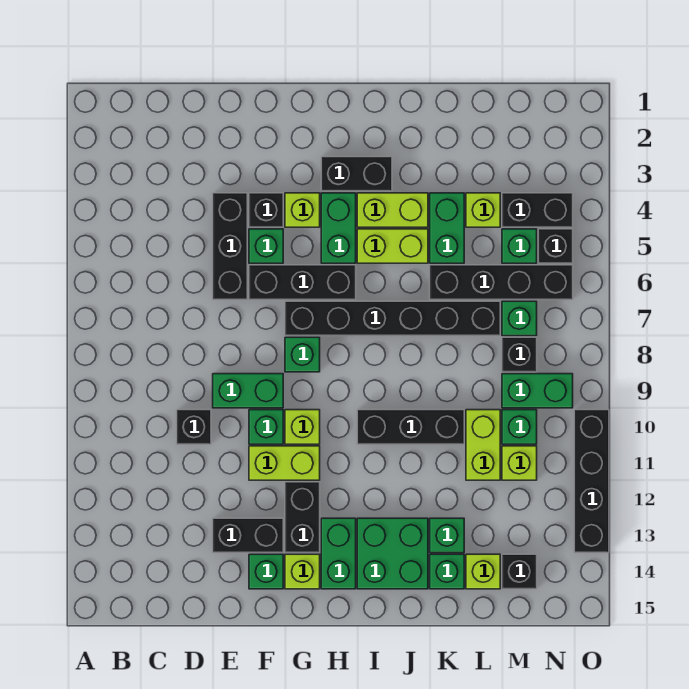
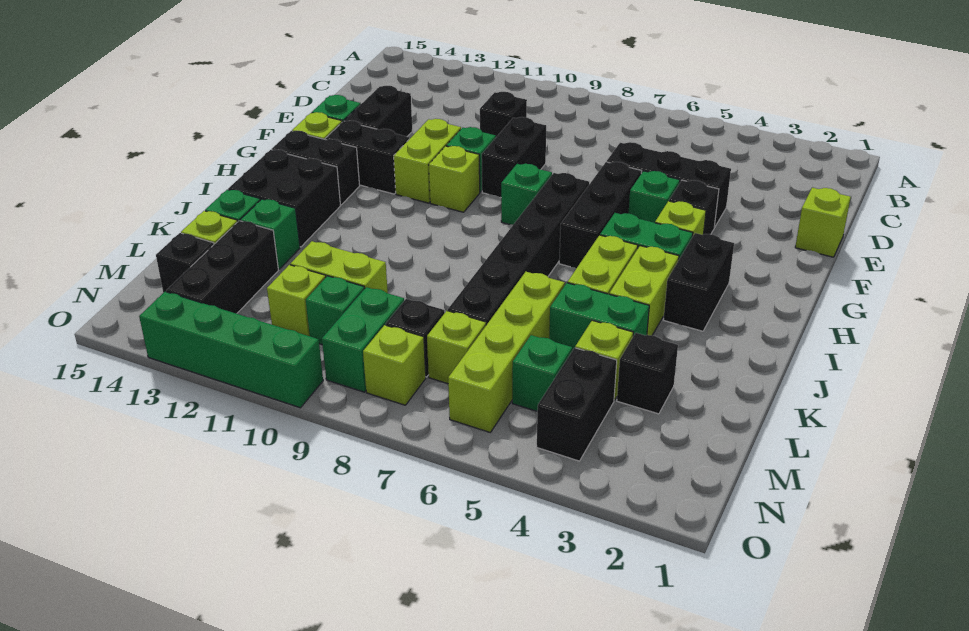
none -> lime brick E1 level 1
green brick E9:F9 level 1 -> black brick E9:F9 level 1
green brick H13:H14 level 1 -> black brick H13:H14 level 1
black brick I10:K10 level 1 -> black brick L13:N13 level 1
green brick I13:J14 level 1 -> black brick I13:J14 level 1
black brick K6:N6 level 1 -> lime brick K6:N6 level 1
green brick M7 level 1 -> lime brick M7 level 1
black brick N5 level 1 -> black brick L3 level 1
none -> lime brick N8 level 1
black brick O10:O13 level 1 -> green brick O10:O13 level 1

